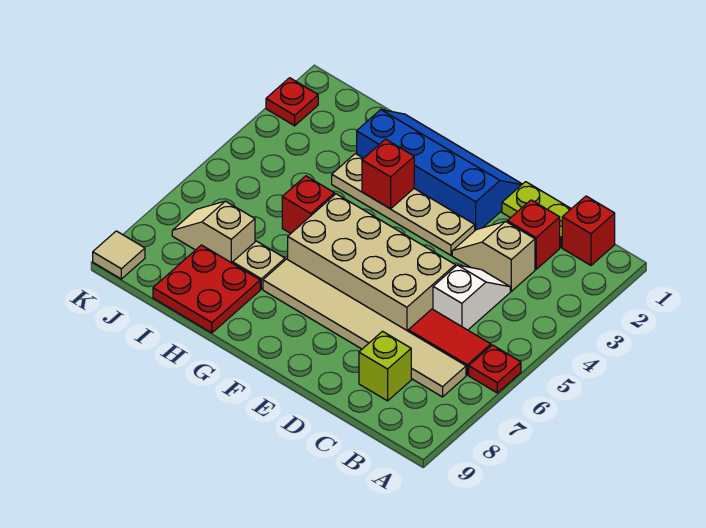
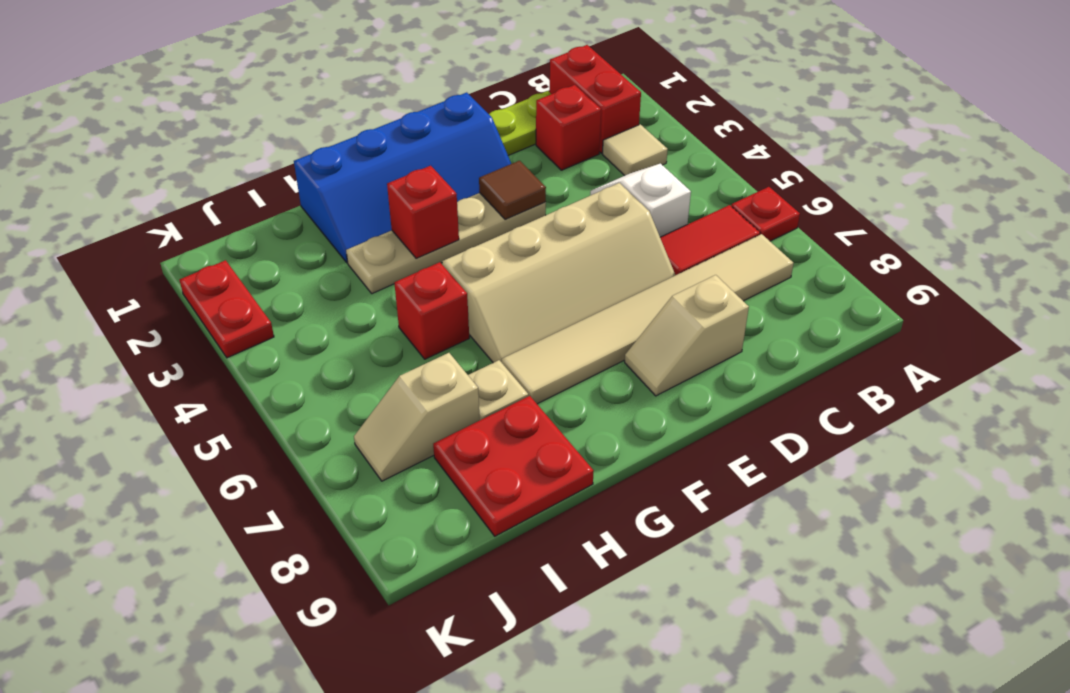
red brick B1 level 1 -> red brick B1:B2 level 1
tan slope C3:D3 level 1 top C -> tan slope D8:E8 level 1 top D
lime brick C8 level 1 -> none
tan brick D5:G6 level 1 -> tan slope D5:G6 level 1 top 5
blue slope E1:H2 level 1 top 2 -> blue slope E1:H2 level 1 top 1
none -> brown tile E3 level 2
red plate K2 level 1 -> red plate K2:K3 level 1
tan tile K9 level 1 -> tan tile B3 level 1

